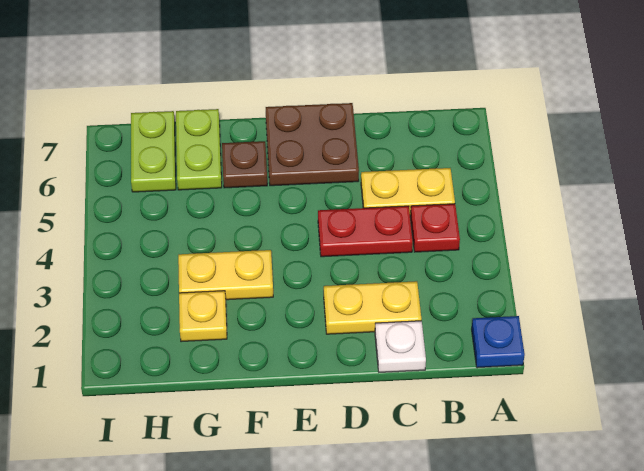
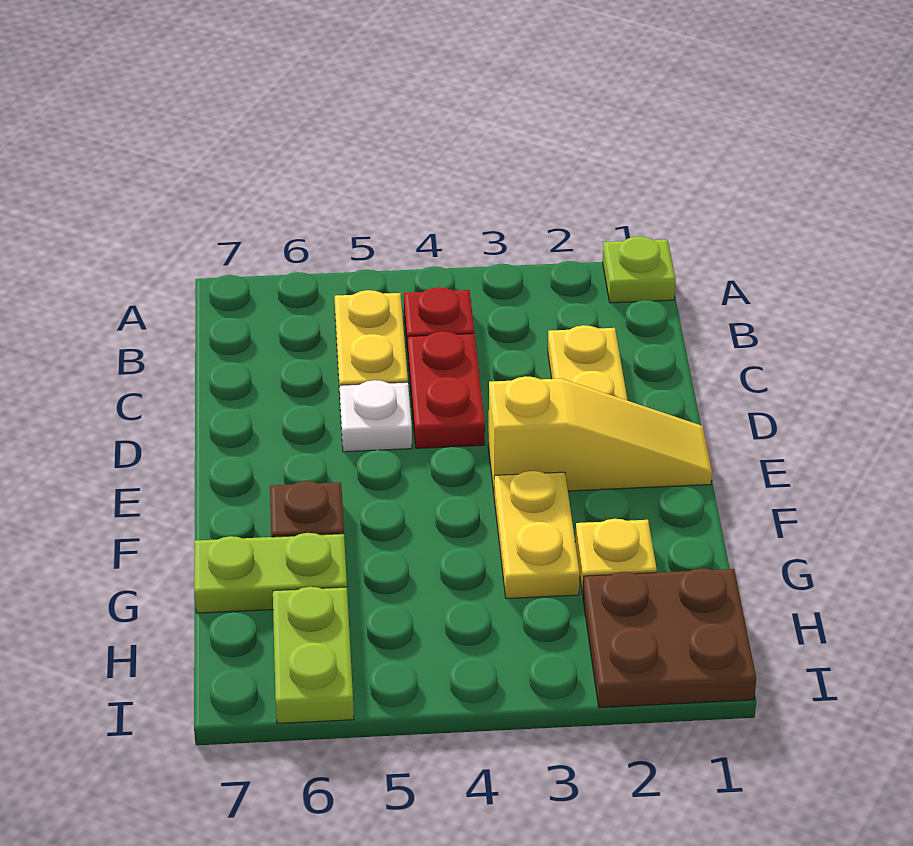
blue plate A1 level 1 -> lime plate A1 level 1
white plate C1 level 1 -> white plate D5 level 1
brown plate D6:E7 level 1 -> brown plate H1:I2 level 1
none -> yellow slope E1:E3 level 1 top 3
lime plate H6:H7 level 1 -> lime plate H6:I6 level 1

